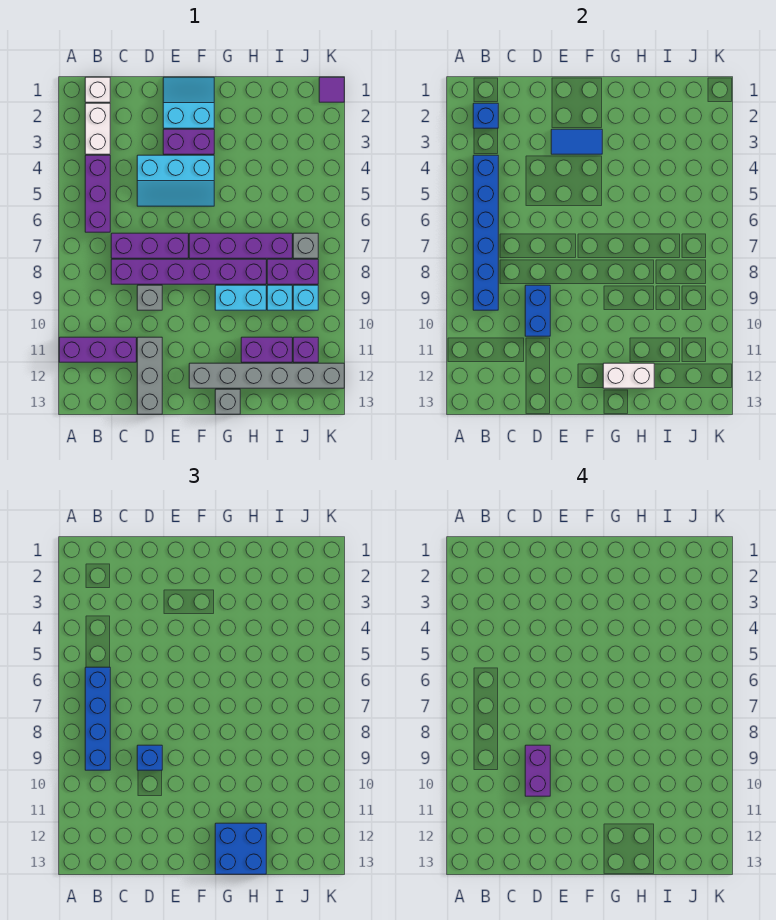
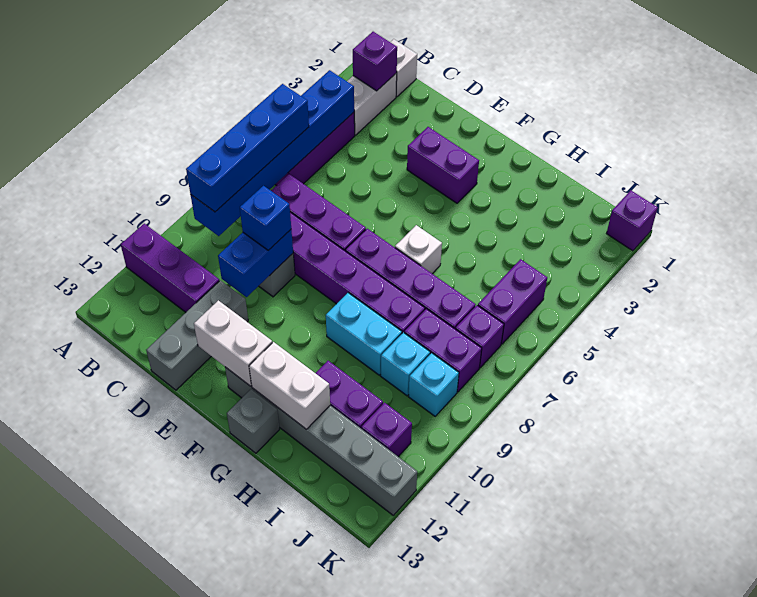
blue brick B2 level 2 -> purple brick B2 level 2
cyan slope D4:F5 level 1 top 4 -> none
purple brick D9:D10 level 4 -> purple brick J5:J6 level 1
cyan slope E1:F2 level 1 top 2 -> none
blue tile E3:F3 level 2 -> none
none -> white brick E12:F12 level 2
none -> white brick G6 level 1
blue brick G12:H13 level 3 -> none
grey brick J7 level 1 -> purple brick J7 level 1
purple tile K1 level 1 -> purple brick K1 level 1

